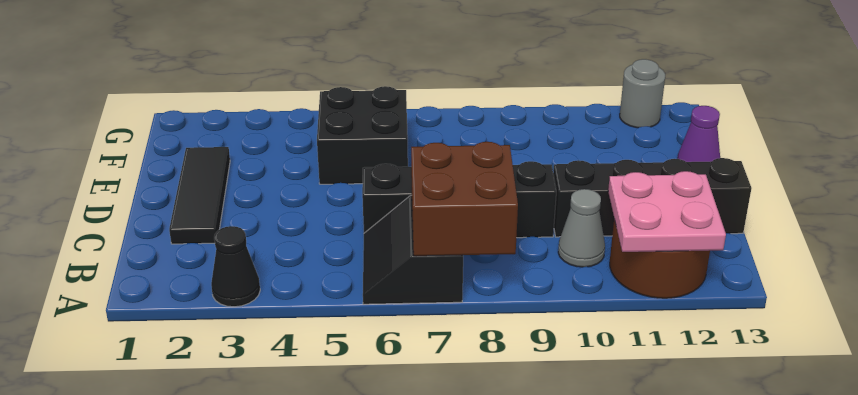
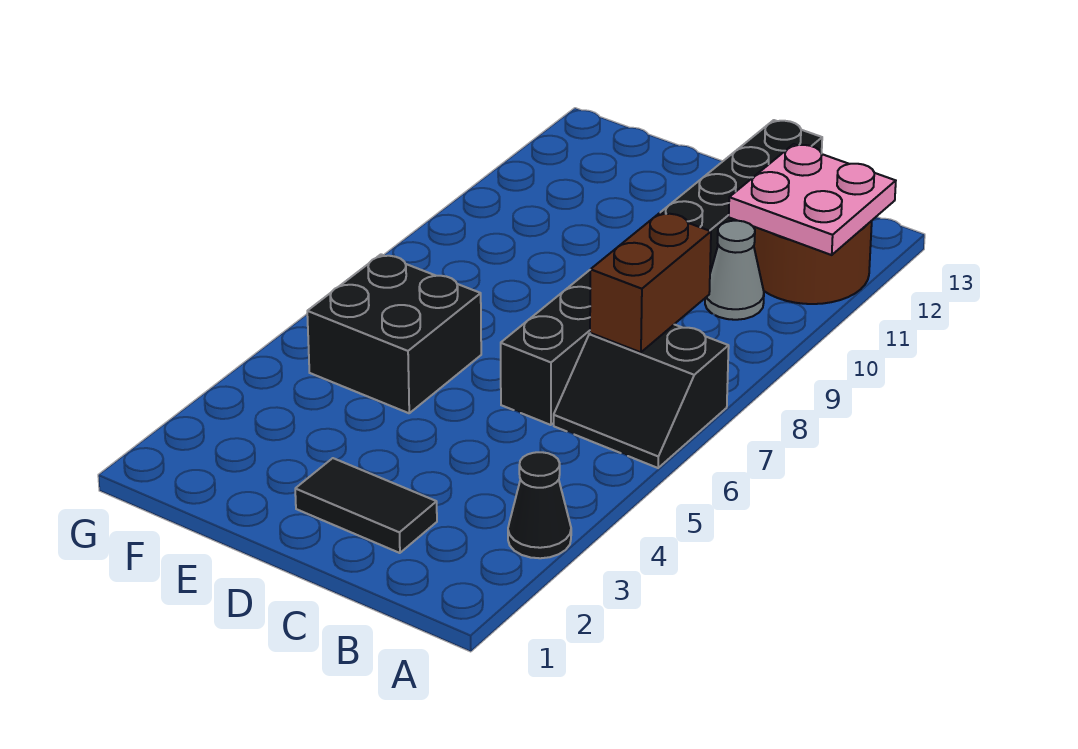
brown brick A7:B8 level 2 -> brown brick B7:B8 level 2
black tile C2:E2 level 1 -> black tile C2:D2 level 1
purple cone E13 level 1 -> none
grey round brick G12 level 1 -> none

